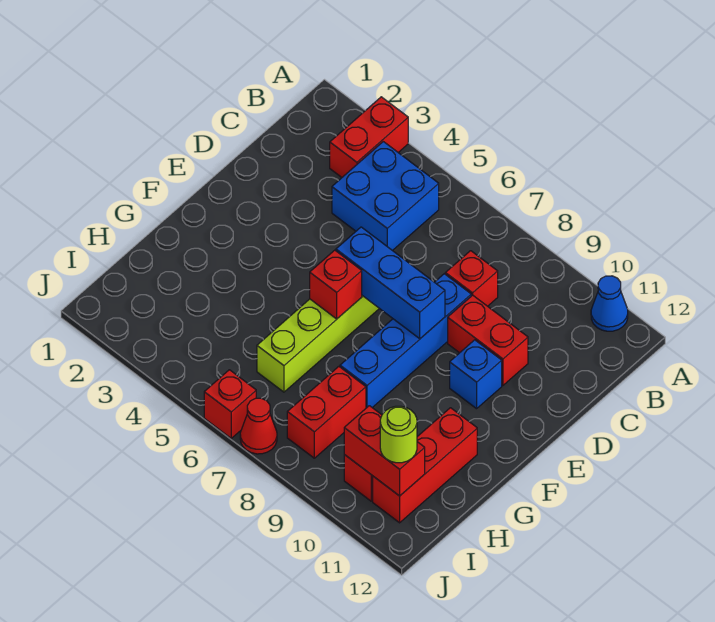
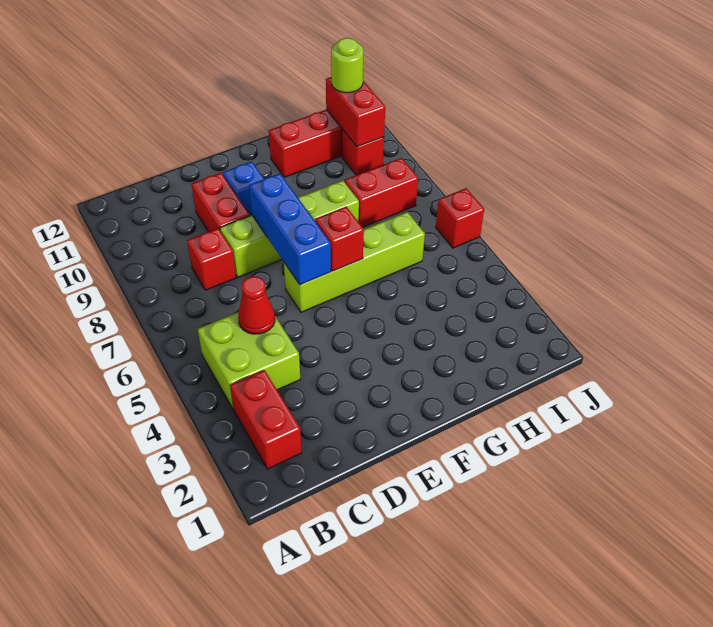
red brick A3:B3 level 1 -> red brick B2:B3 level 1
blue cone A11 level 1 -> none
blue brick B4:C5 level 1 -> lime brick B4:C5 level 1
blue brick D8:G8 level 1 -> lime brick D8:G8 level 1
red cone J7 level 1 -> red cone C5 level 2

